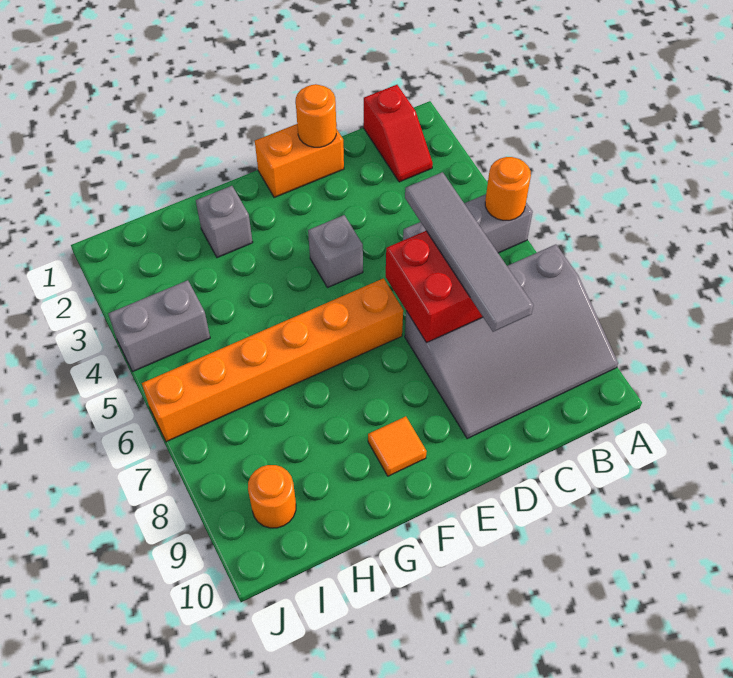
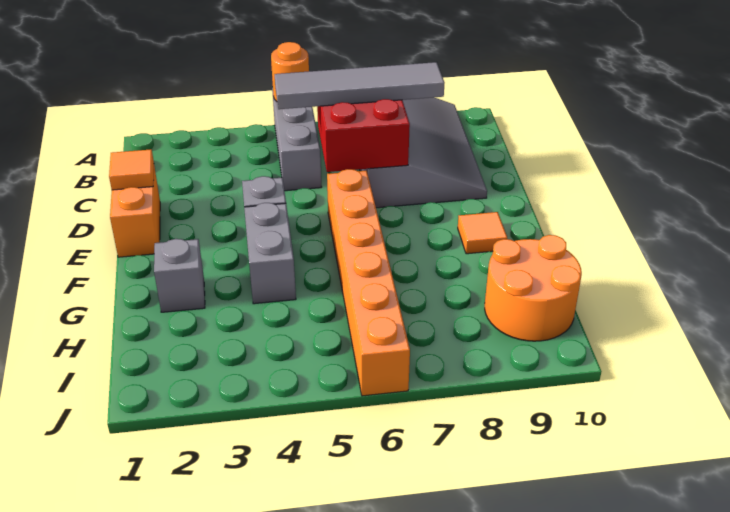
red slope B1:B2 level 1 top 1 -> none
orange round brick D1 level 2 -> orange tile D1 level 2
grey brick I4:J4 level 1 -> grey brick F4:G4 level 1
orange round brick I9 level 1 -> orange round brick H9:I10 level 1

